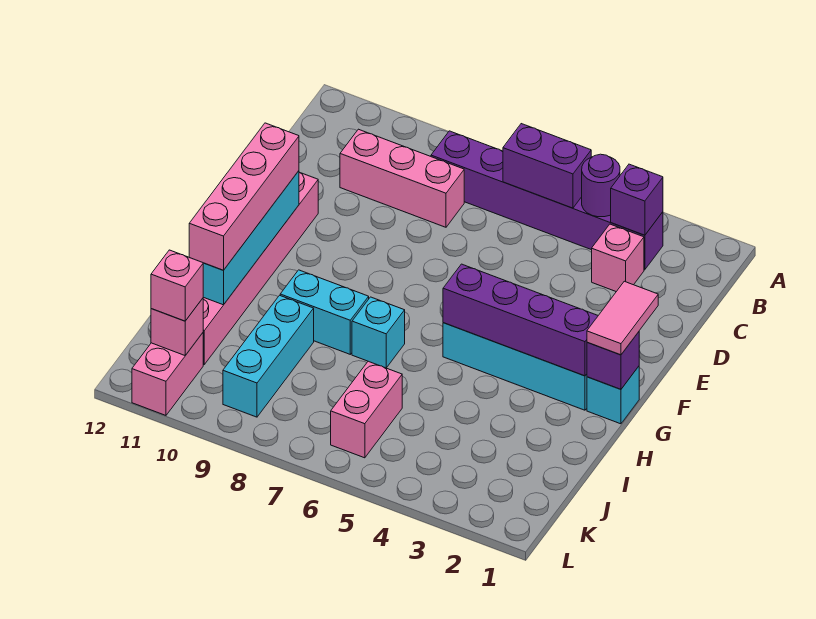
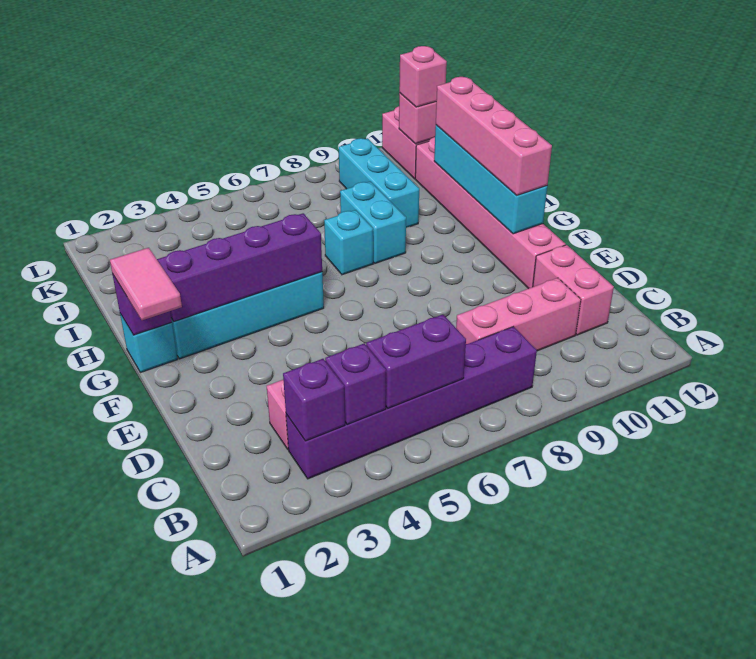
purple round brick B4 level 2 -> purple brick B4 level 2
cyan brick H8:H9 level 1 -> cyan brick H8:I8 level 1
pink brick J6:K6 level 1 -> pink brick C11:D11 level 1

